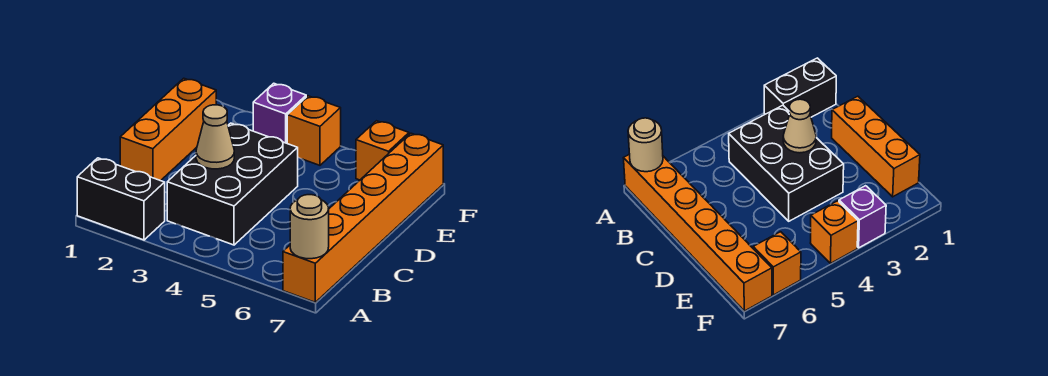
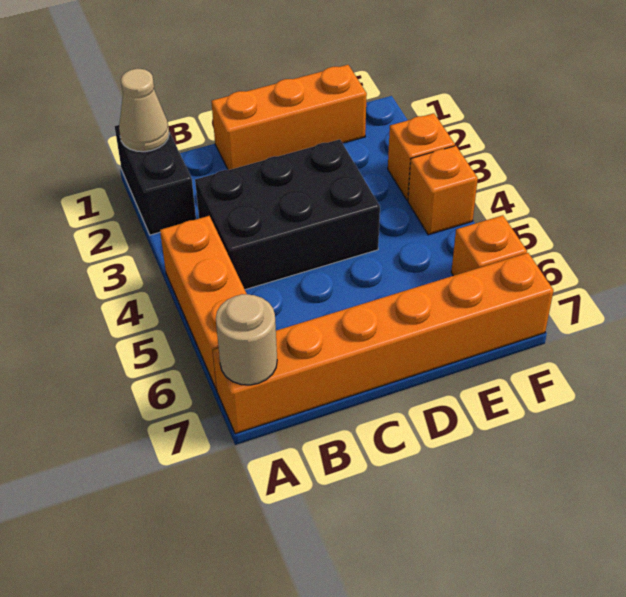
none -> orange brick A4:A6 level 1
tan cone C3 level 2 -> tan cone A1 level 2
purple brick F3 level 1 -> orange brick F3 level 1

